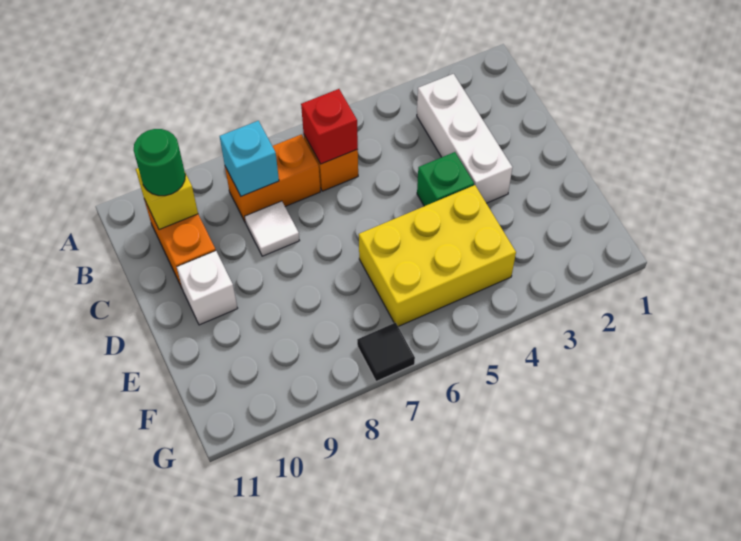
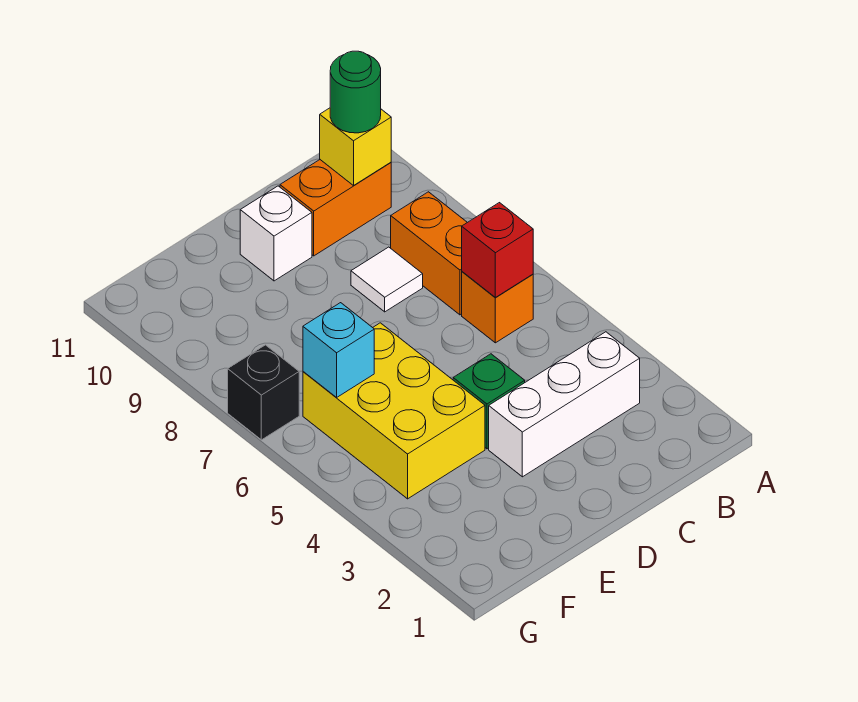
cyan brick B8 level 2 -> cyan brick F6 level 2
black tile G7 level 1 -> black brick G7 level 1

